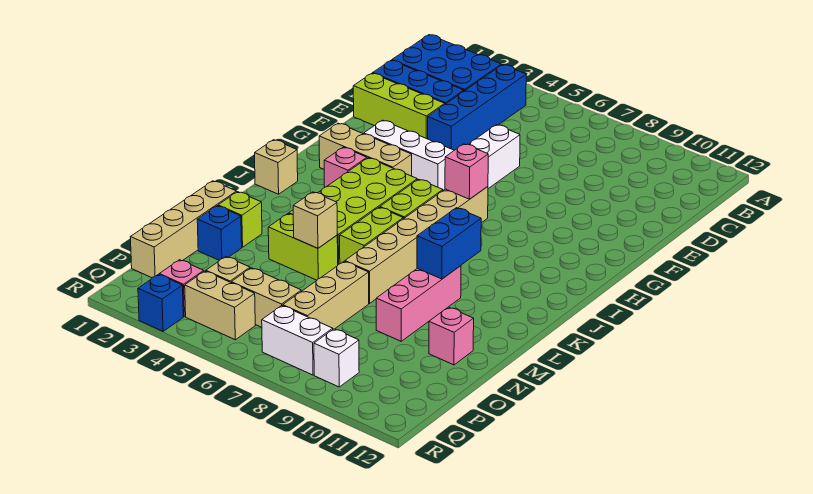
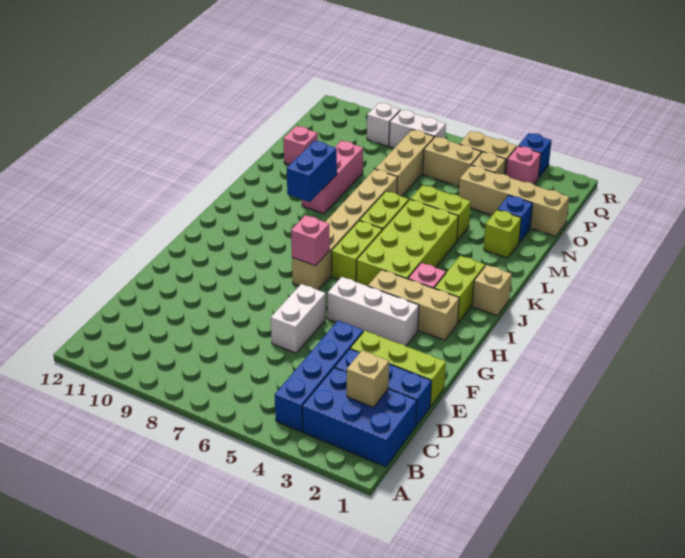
none -> lime brick I2:J2 level 1
tan brick M1:P1 level 1 -> tan brick O1:O4 level 1
tan brick M5 level 2 -> tan brick C2 level 2

